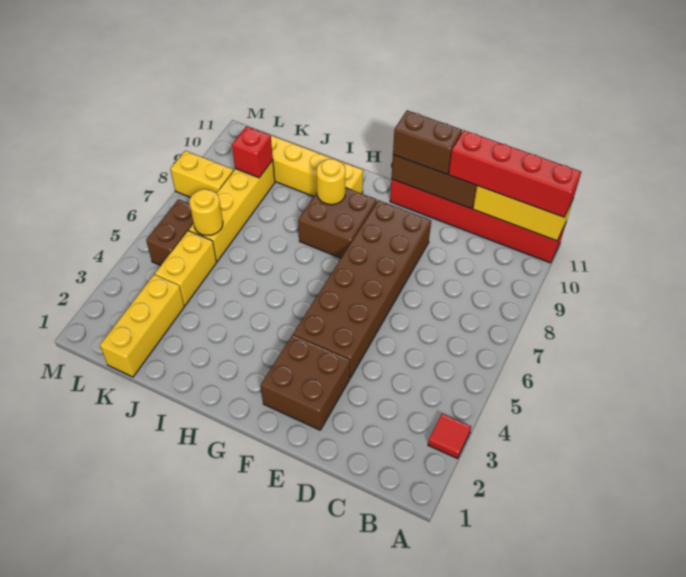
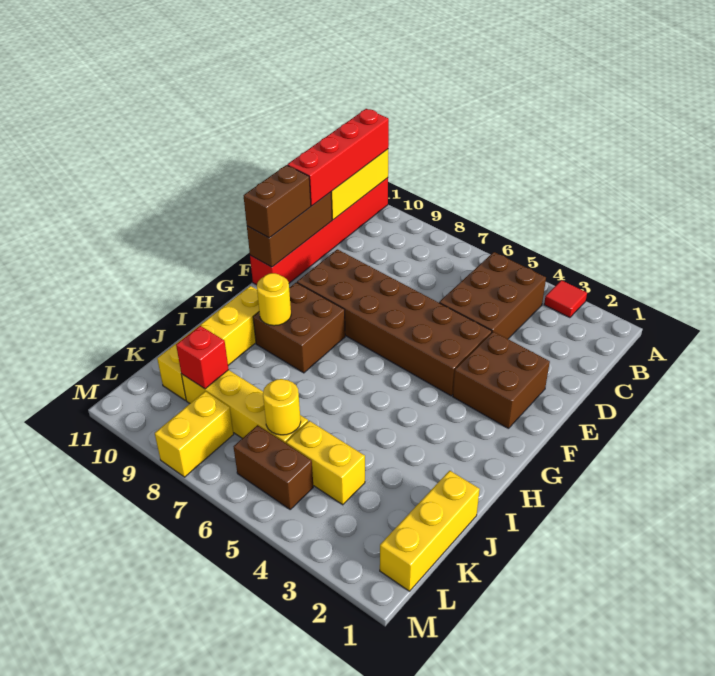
none -> brown brick B4:D5 level 1
yellow brick K1:K3 level 1 -> yellow brick J1:L1 level 1

